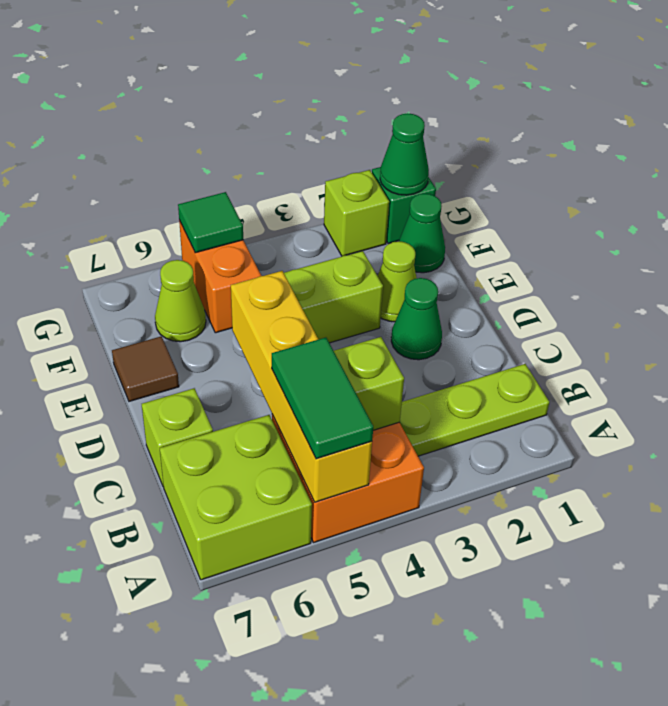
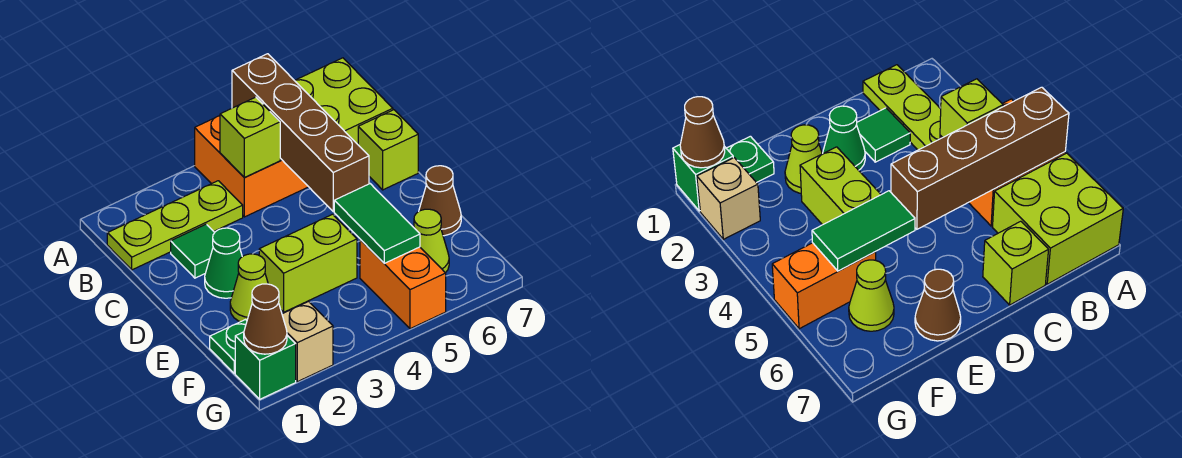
yellow brick A5:D5 level 2 -> brown brick A5:D5 level 2
green tile A5:B5 level 3 -> green tile E5:F5 level 2
brown tile E7 level 1 -> brown cone E7 level 1
green cone F1 level 1 -> green plate F1 level 1
green cone G1 level 2 -> brown cone G1 level 2
lime brick G2 level 1 -> tan brick G2 level 1
green tile G5 level 2 -> green tile C2 level 1

